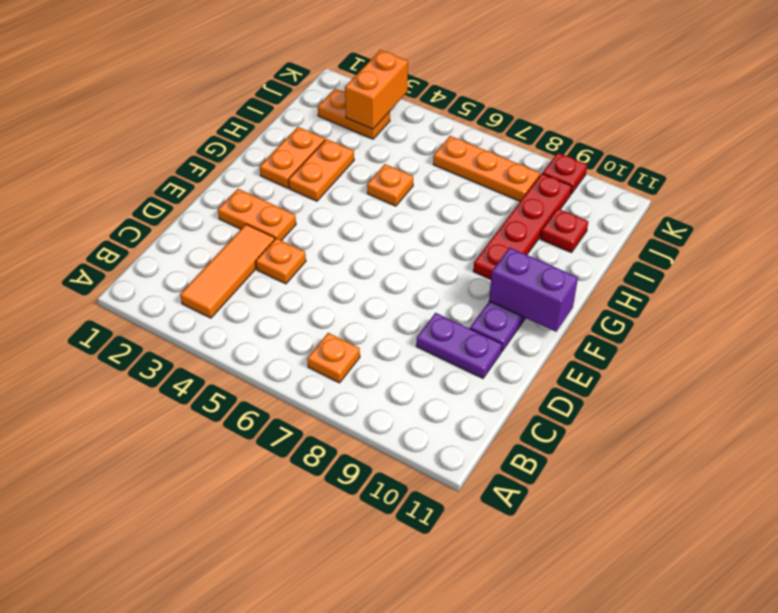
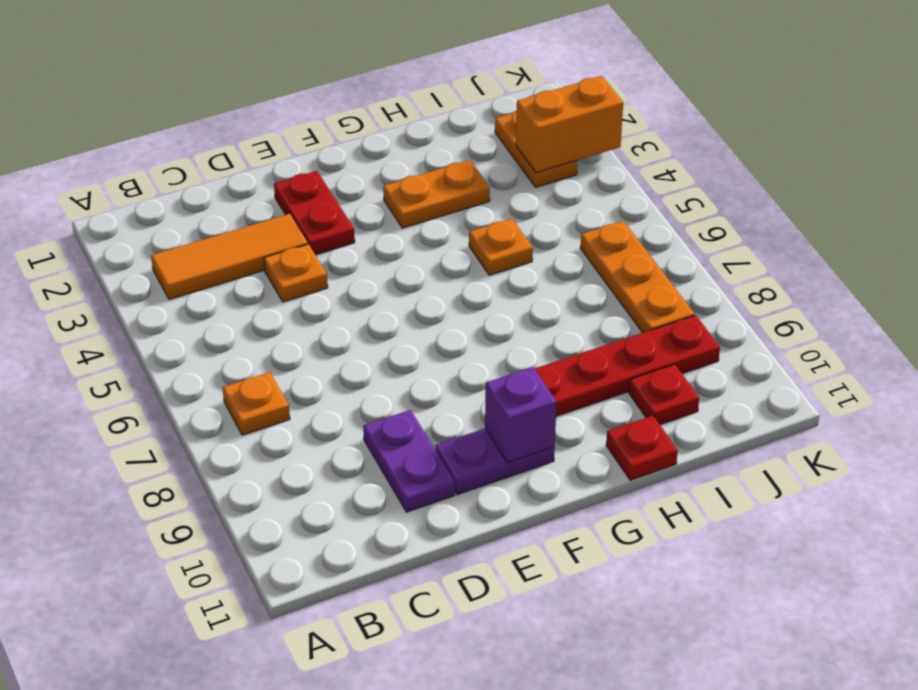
orange plate E2:E3 level 1 -> red plate E2:E3 level 1
purple brick F10:F11 level 2 -> purple brick F10 level 2
orange plate G2:H2 level 1 -> none
red plate K9 level 1 -> red plate H11 level 1

